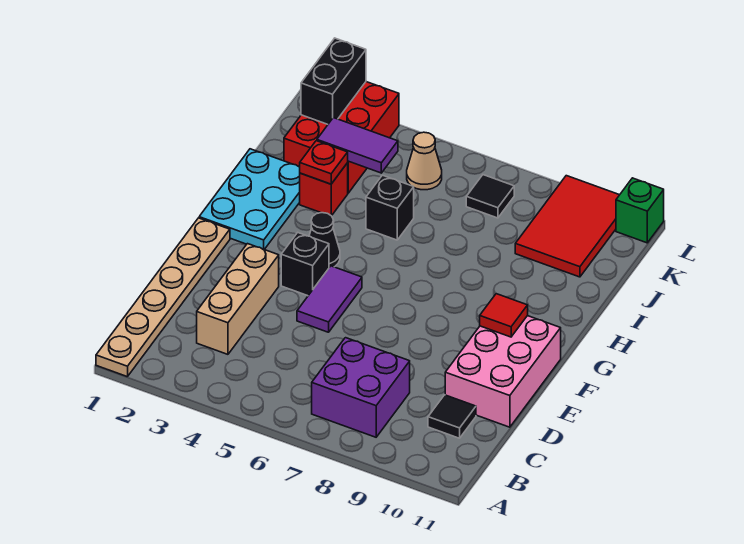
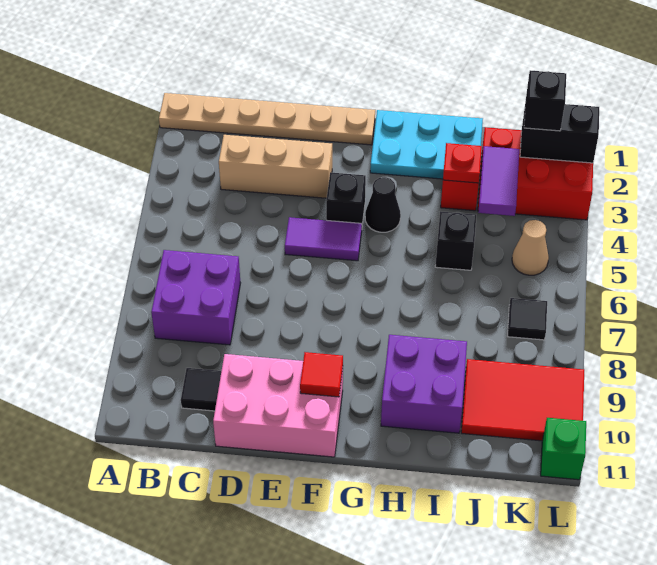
none -> purple brick H9:I10 level 1
none -> black brick K2 level 3

